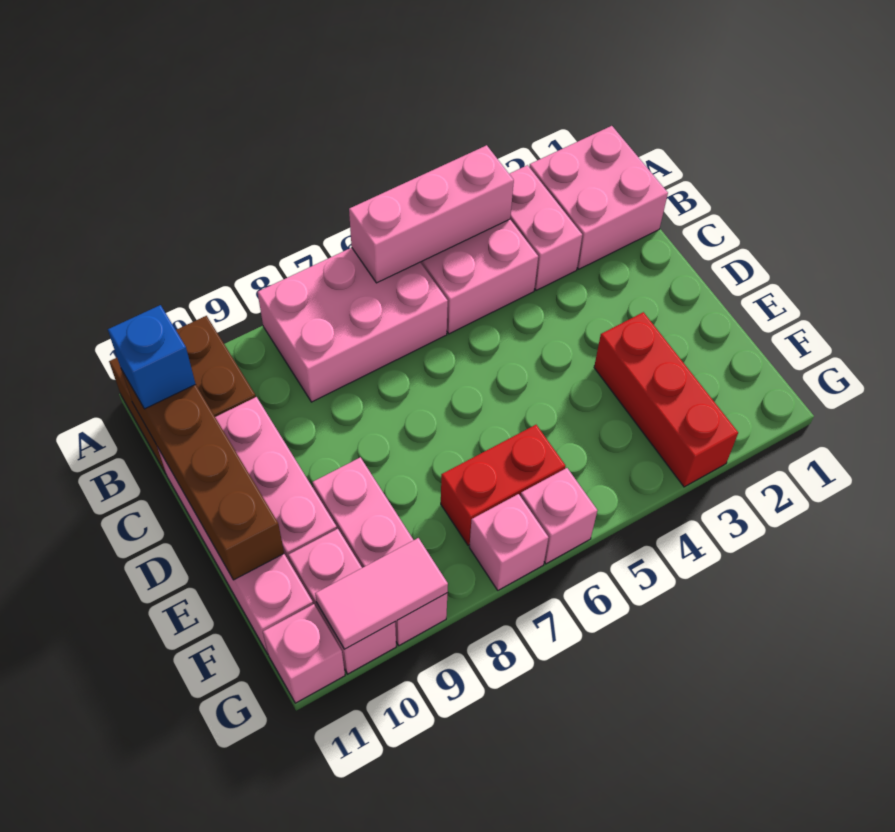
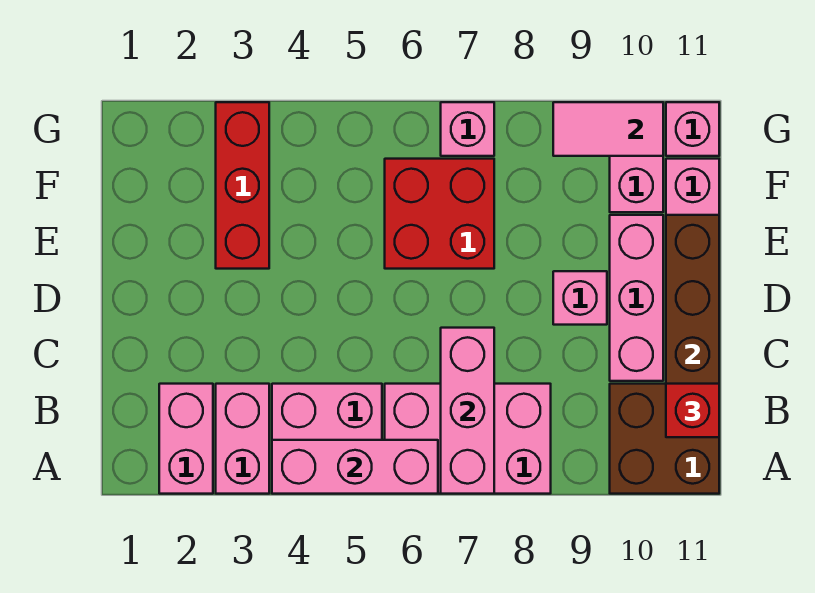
pink brick A1:B2 level 1 -> pink brick A2:B2 level 1
blue brick B11 level 3 -> red brick B11 level 3
pink brick E9:G9 level 1 -> pink brick A7:C7 level 2
red brick F6:F7 level 1 -> red brick E6:F7 level 1
pink brick G6 level 1 -> pink brick D9 level 1

